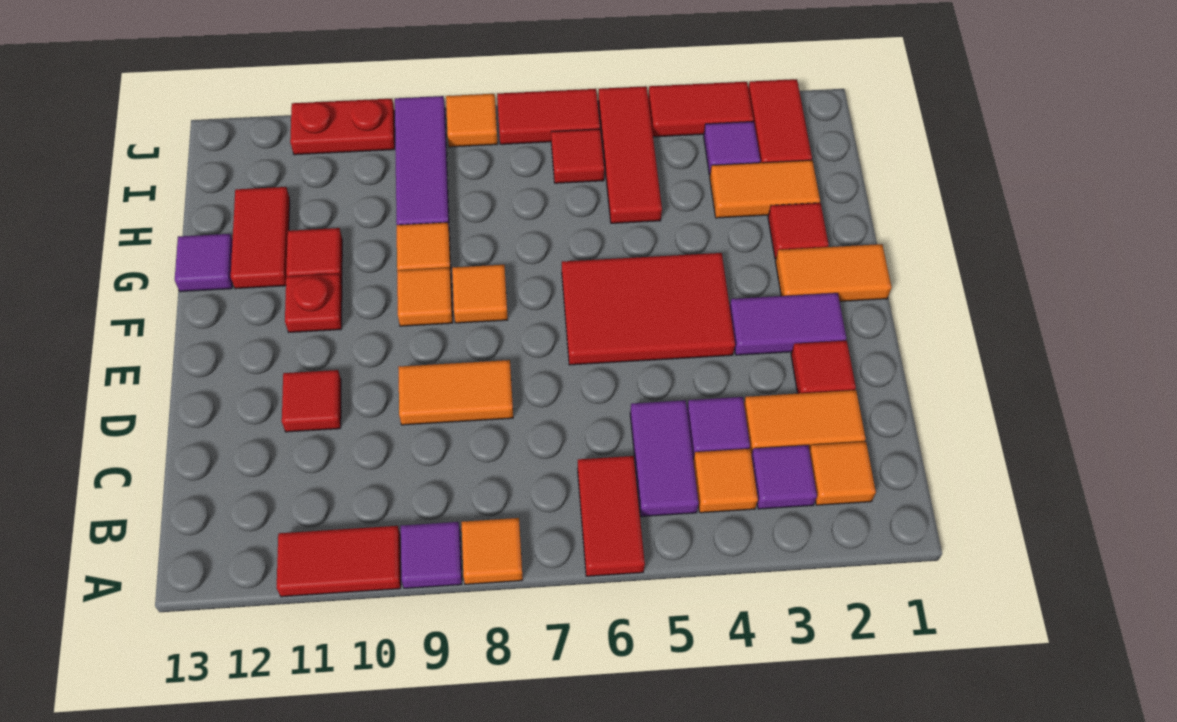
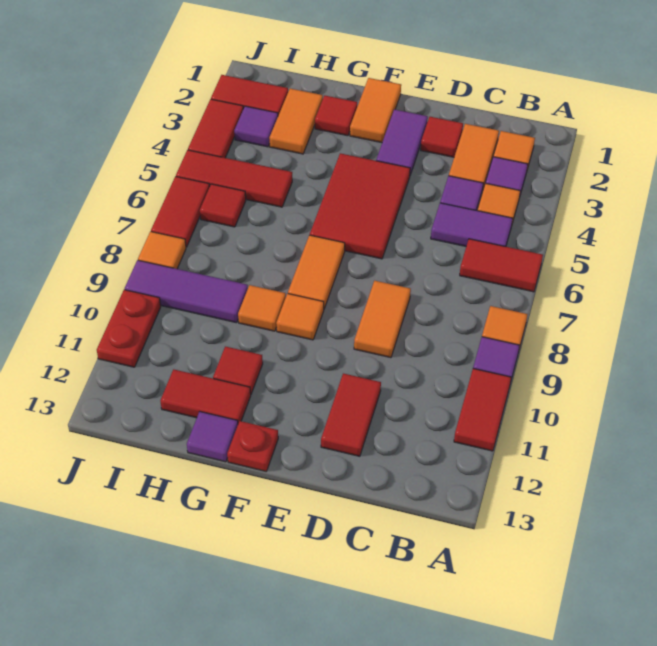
red tile D11 level 1 -> red tile D11:D12 level 1
orange tile F8 level 1 -> orange tile F7:F8 level 1
red plate F11 level 1 -> red plate F13 level 1

